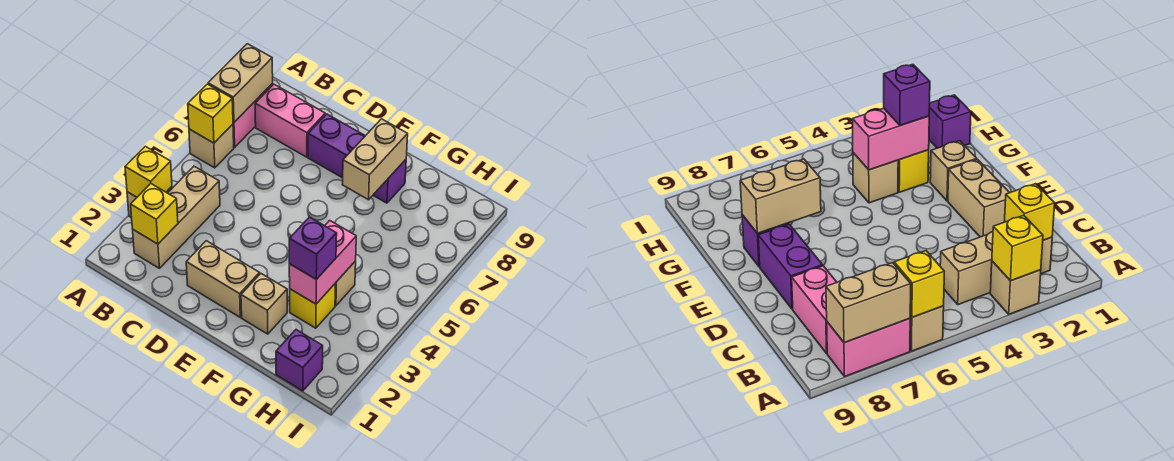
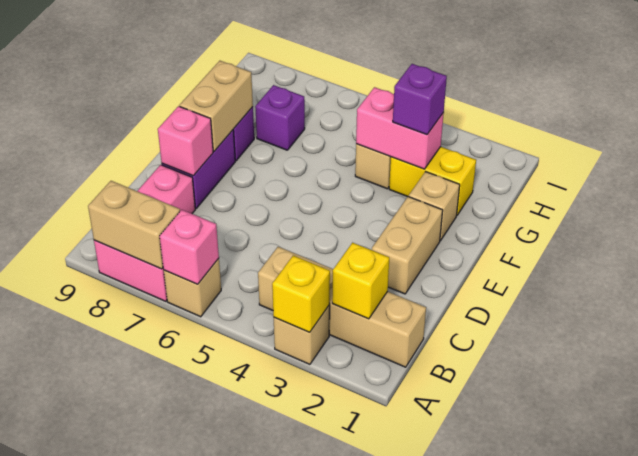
yellow brick A6 level 2 -> pink brick A6 level 2
tan brick B2:B4 level 1 -> tan brick B1:B4 level 1
none -> pink brick D8 level 2
tan brick F7:F8 level 2 -> tan brick E8:F8 level 2
yellow brick G3 level 1 -> yellow brick G2:G3 level 1
purple brick H1 level 1 -> purple brick G7 level 1

